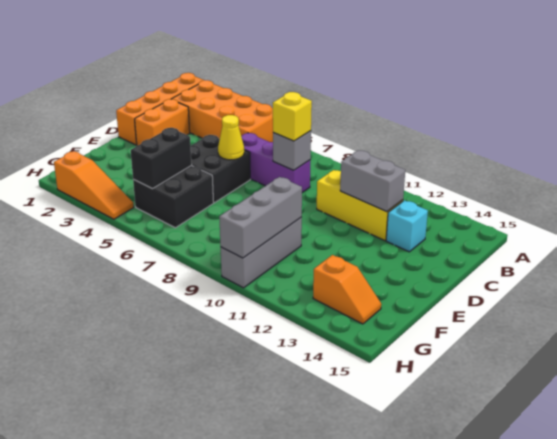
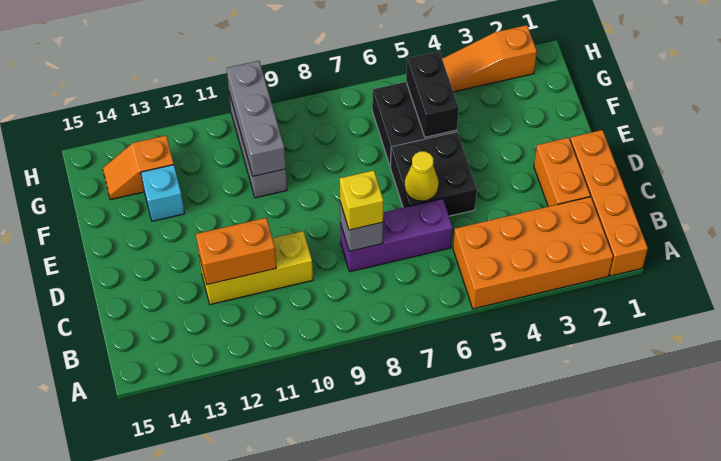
grey brick C11:C12 level 2 -> orange brick C11:C12 level 2
cyan brick C13 level 1 -> cyan brick F13 level 1

